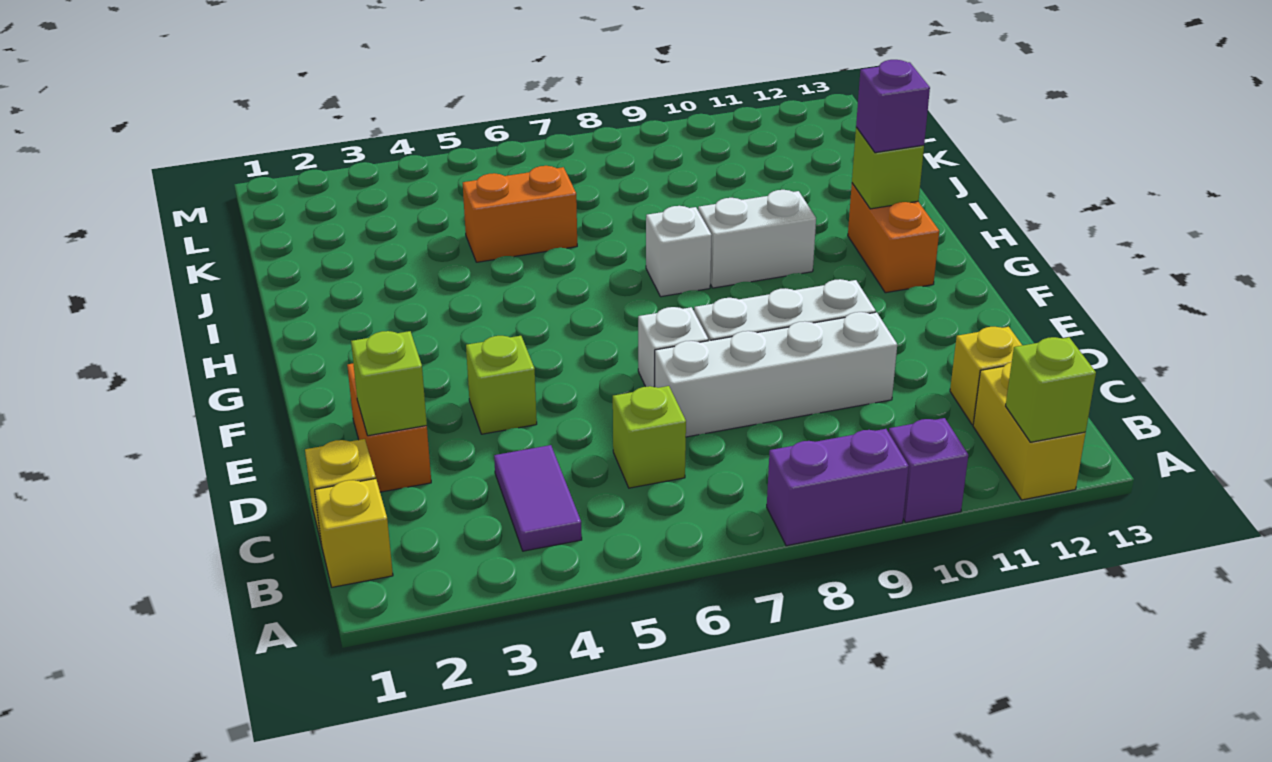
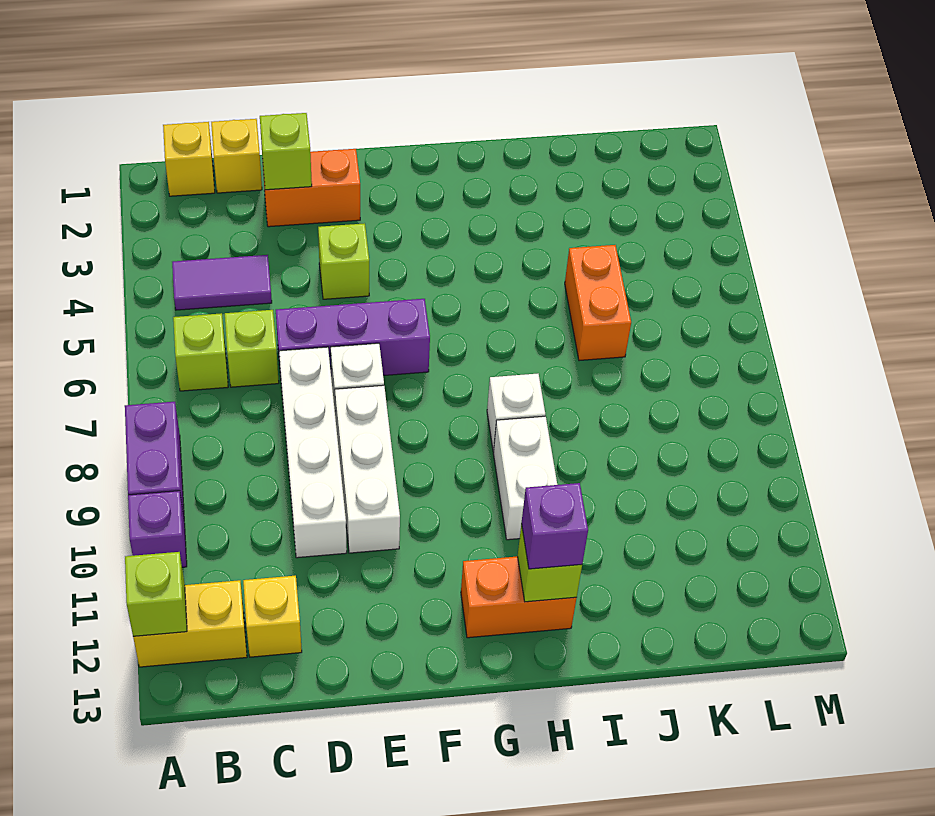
none -> lime brick B6 level 1
none -> purple brick D6:F6 level 1

